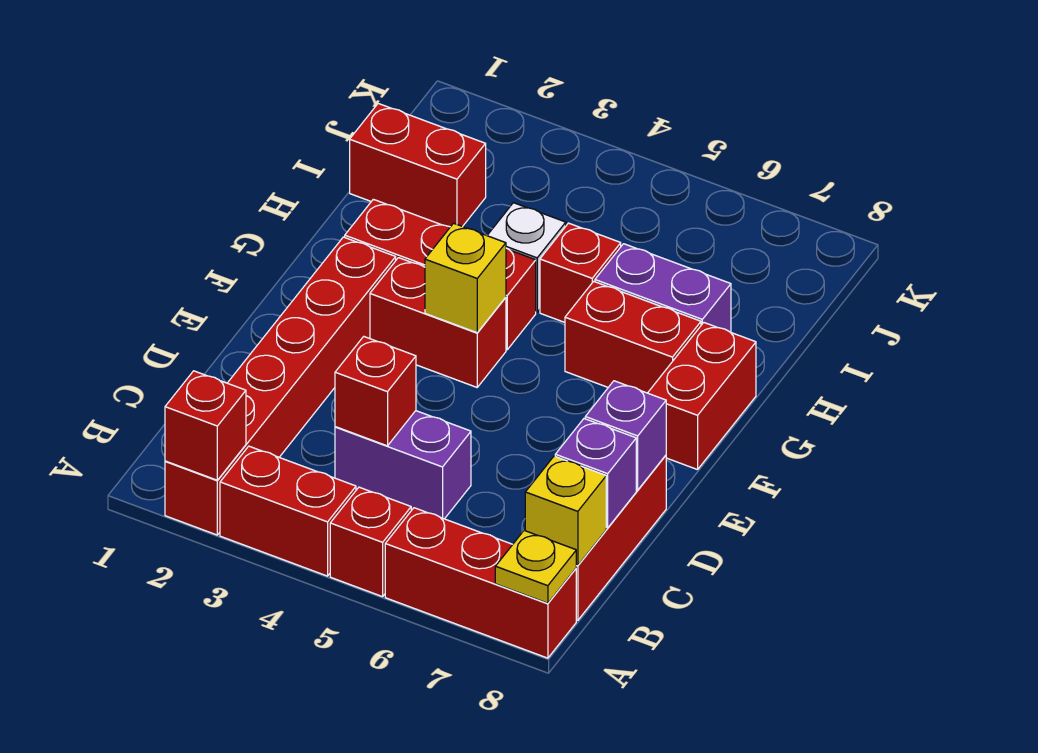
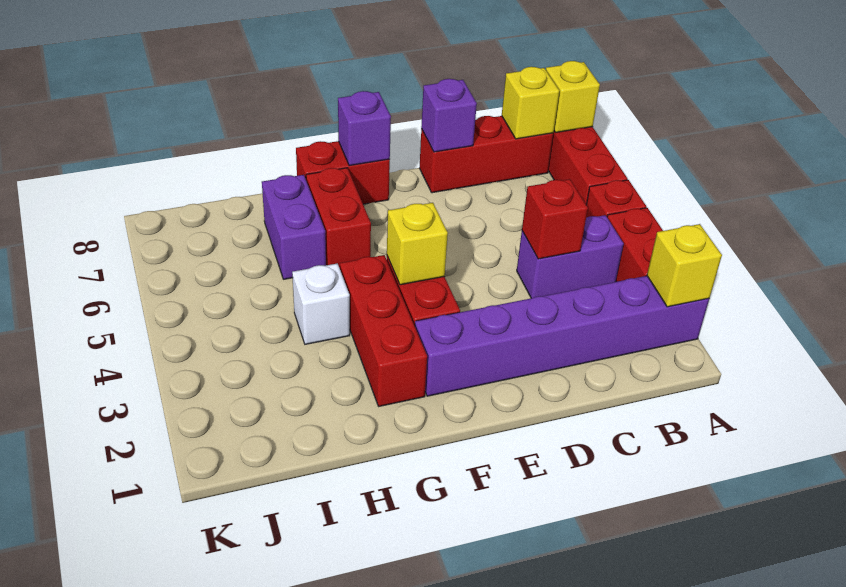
red brick A2:F2 level 1 -> purple brick A2:F2 level 1
red brick A2 level 2 -> yellow brick A2 level 2
yellow plate A8 level 2 -> yellow brick A8 level 2
purple brick C4:C5 level 1 -> purple brick B4:C4 level 1
purple brick C8 level 2 -> purple brick F8 level 2
red brick H5 level 1 -> none
red brick I1:I2 level 1 -> none

